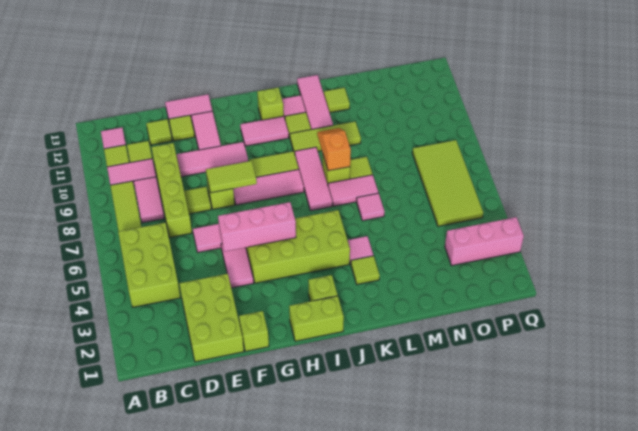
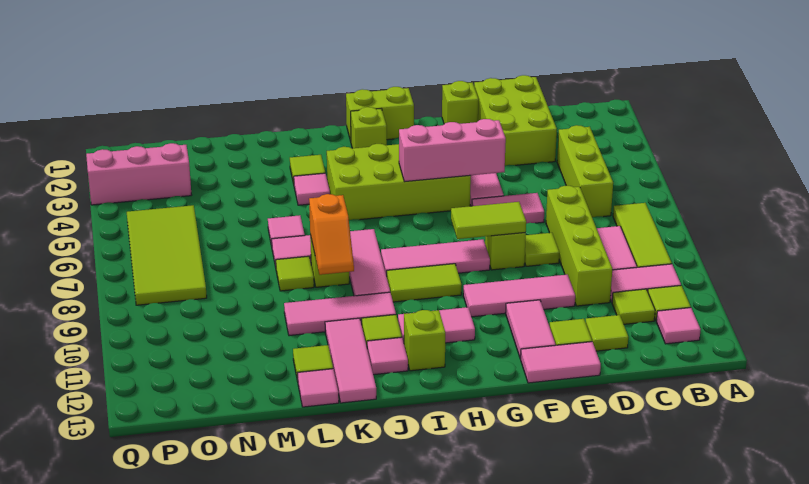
lime brick B4:C6 level 1 -> lime brick C4:C6 level 1
lime tile J10:L10 level 1 -> pink tile J10:L10 level 1
none -> pink tile L13 level 1

